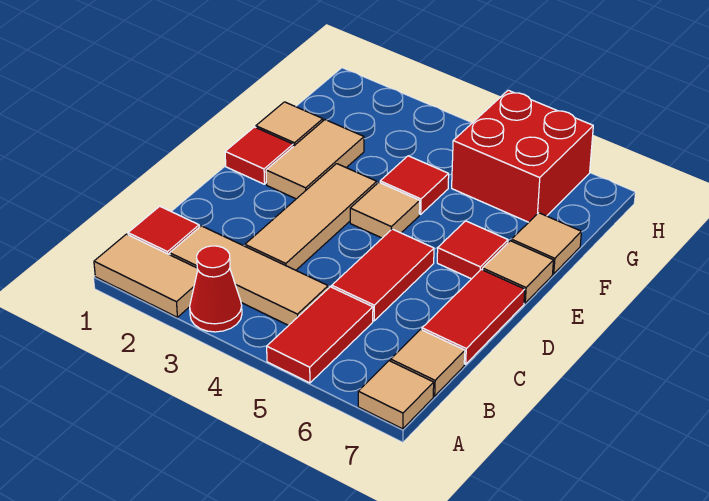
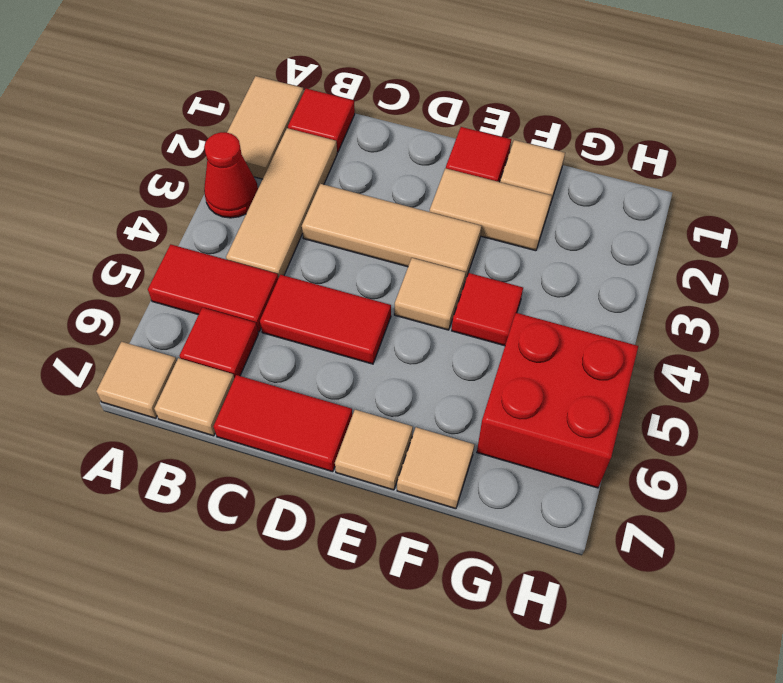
red tile E6 level 1 -> red tile B6 level 1

